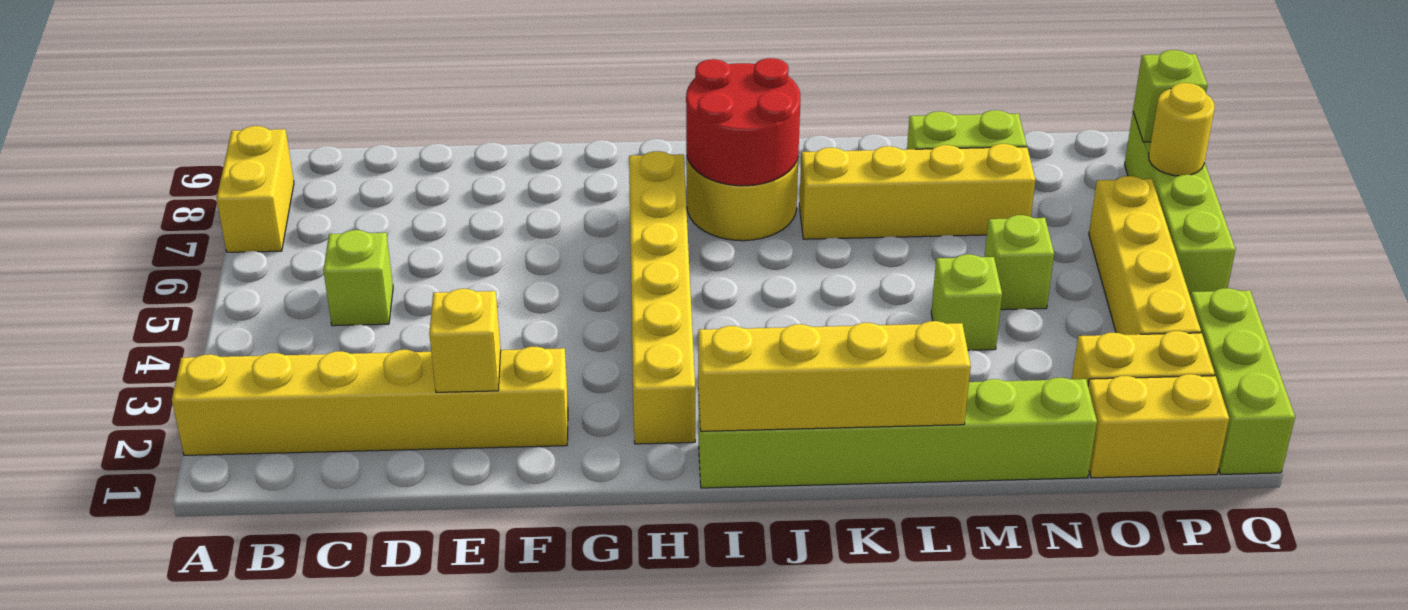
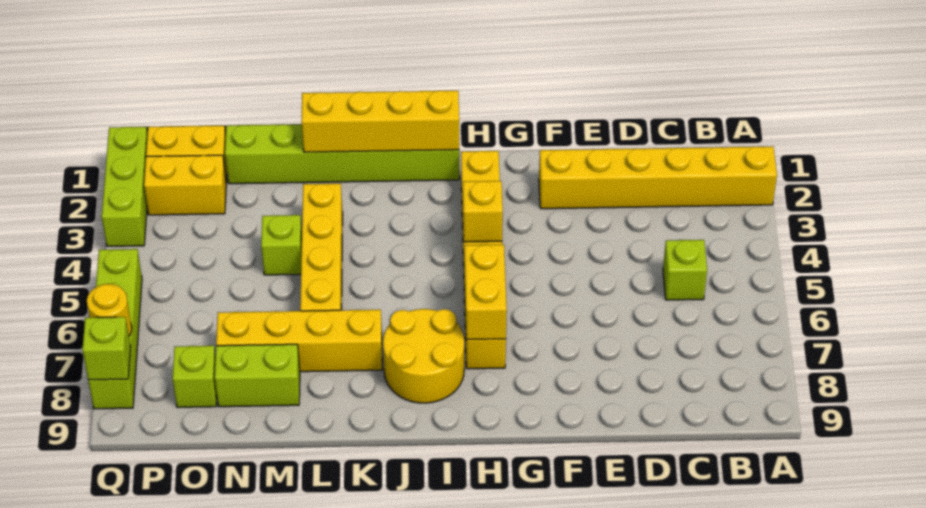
yellow brick A7:A8 level 1 -> yellow brick H6:H7 level 2
yellow brick E2 level 2 -> yellow brick H4 level 2
red round brick I7:J8 level 2 -> none
lime brick N5 level 1 -> lime brick O8 level 1
yellow brick P3:P6 level 1 -> yellow brick L3:L6 level 1

